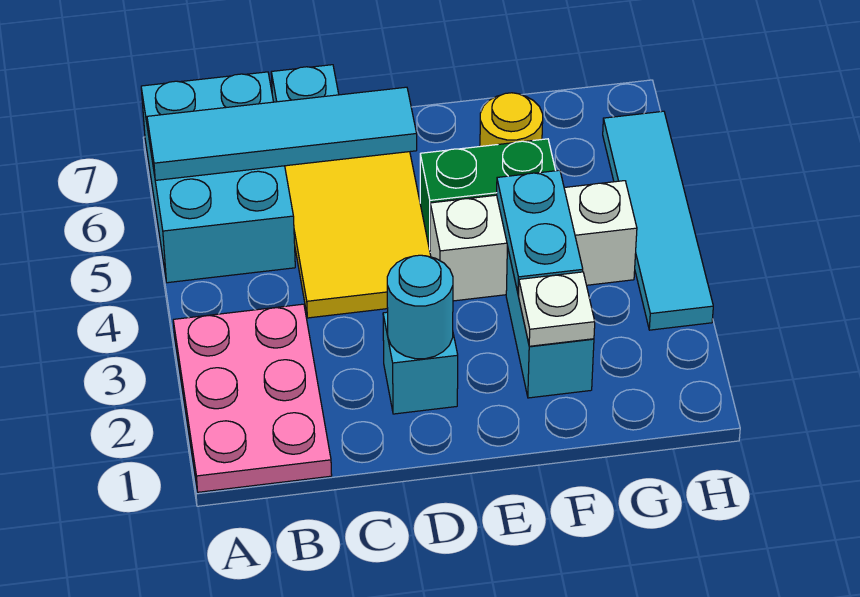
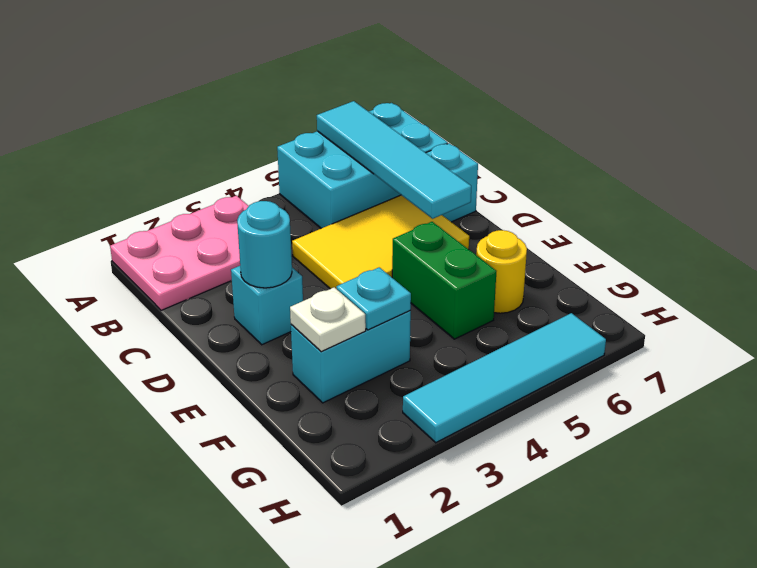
white brick E4:G4 level 1 -> none
cyan plate F3:F4 level 2 -> cyan plate F3 level 2

